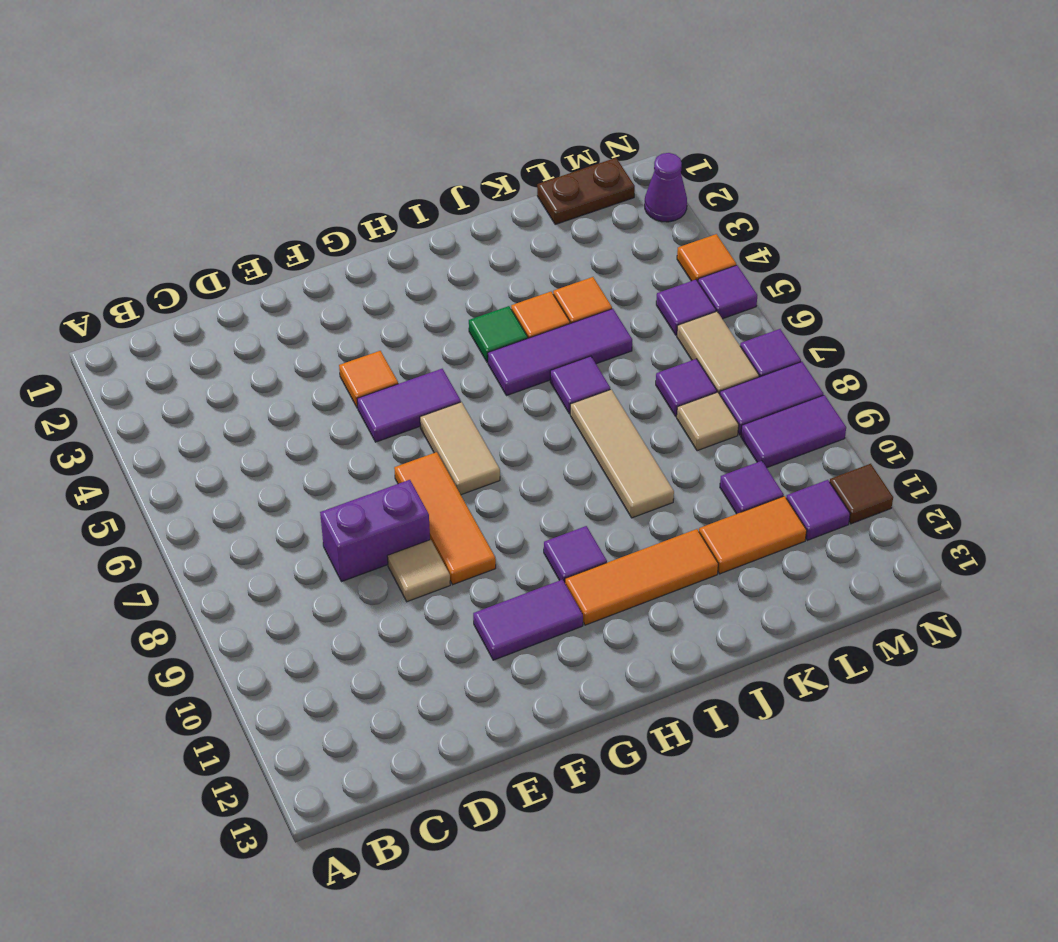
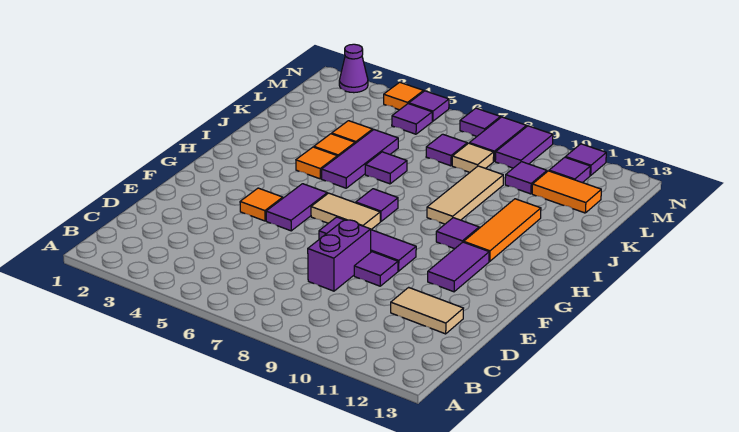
tan tile E9 level 1 -> purple tile E9 level 1
orange tile F7:F9 level 1 -> purple tile F7:F9 level 1
none -> purple tile H7 level 1
green tile I4 level 1 -> orange tile I4 level 1
tan tile J7:J9 level 1 -> tan tile I9:K9 level 1
orange tile K11:L11 level 1 -> orange tile L11:L12 level 1
brown plate L1:M1 level 1 -> none
tan tile M6:M7 level 1 -> tan tile D11:D12 level 1
brown tile N11 level 1 -> purple tile N11 level 1

